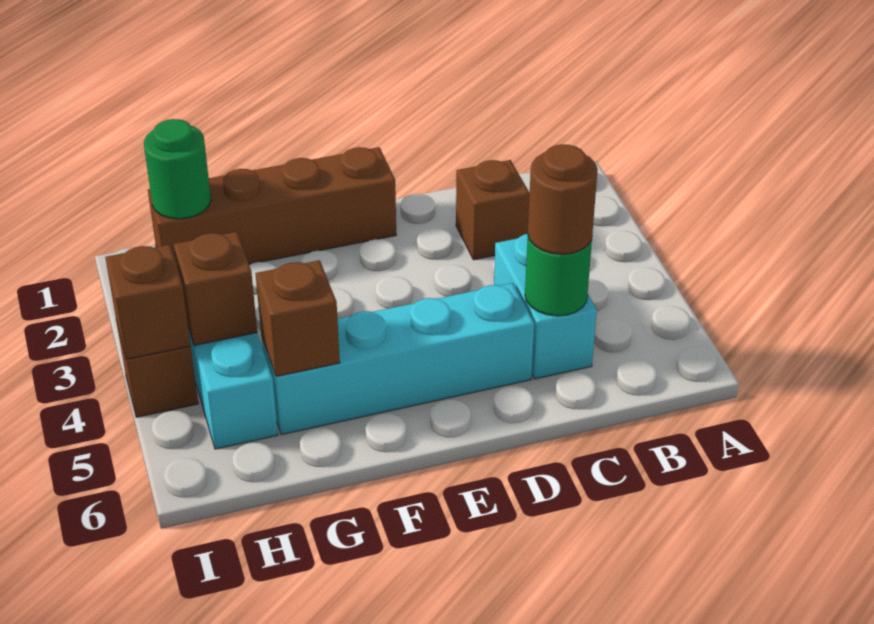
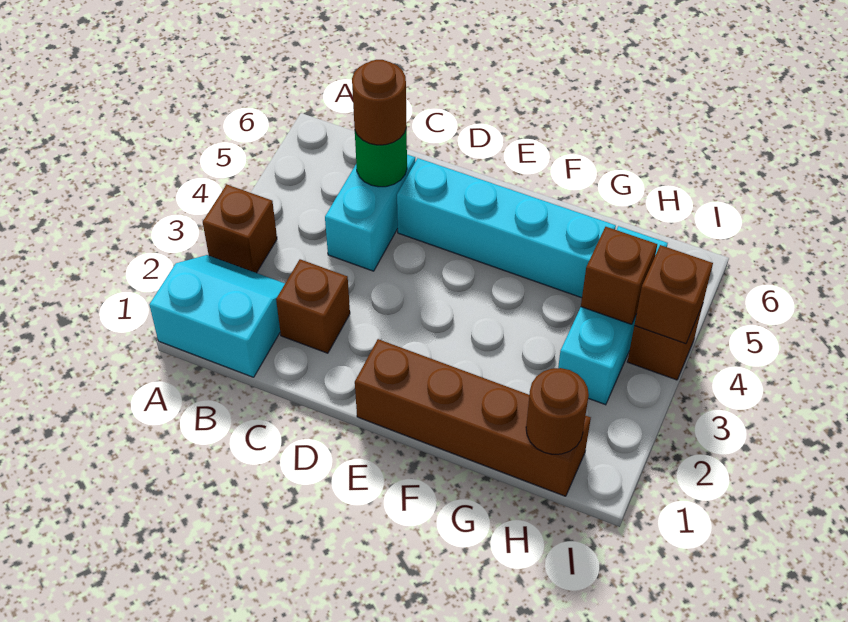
none -> cyan slope A1:B2 level 1 top 1
brown brick G5 level 2 -> brown brick A3 level 1
green round brick H1 level 2 -> brown round brick H1 level 2

